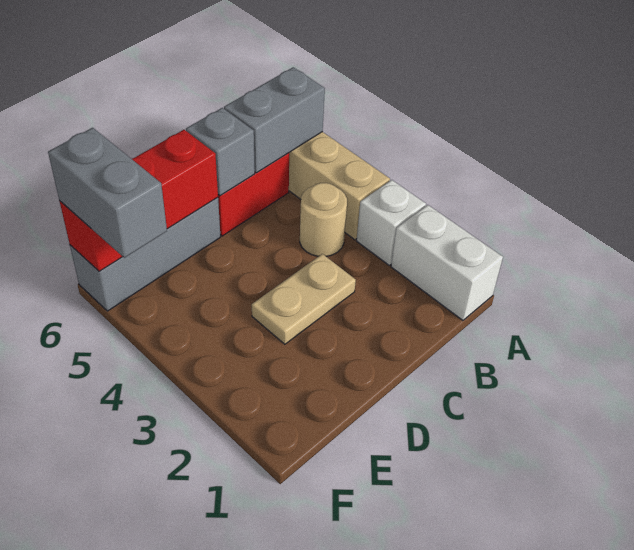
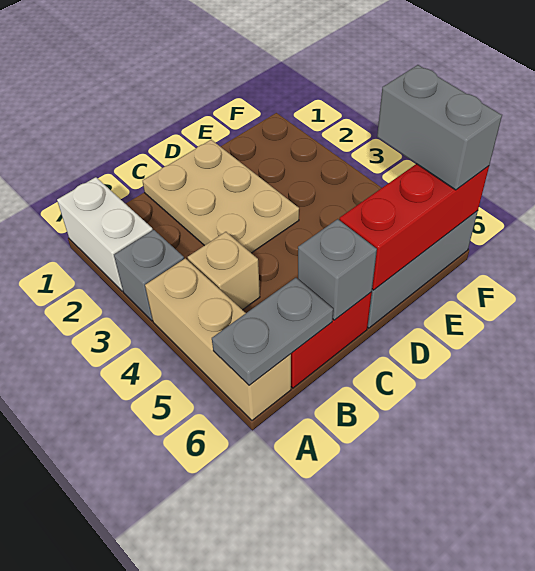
white brick A3 level 1 -> grey brick A3 level 1
grey brick A6:B6 level 2 -> grey plate A6:B6 level 2
tan round brick B4 level 1 -> tan brick B4 level 1
tan plate C3:D3 level 1 -> tan plate C1:D3 level 1

